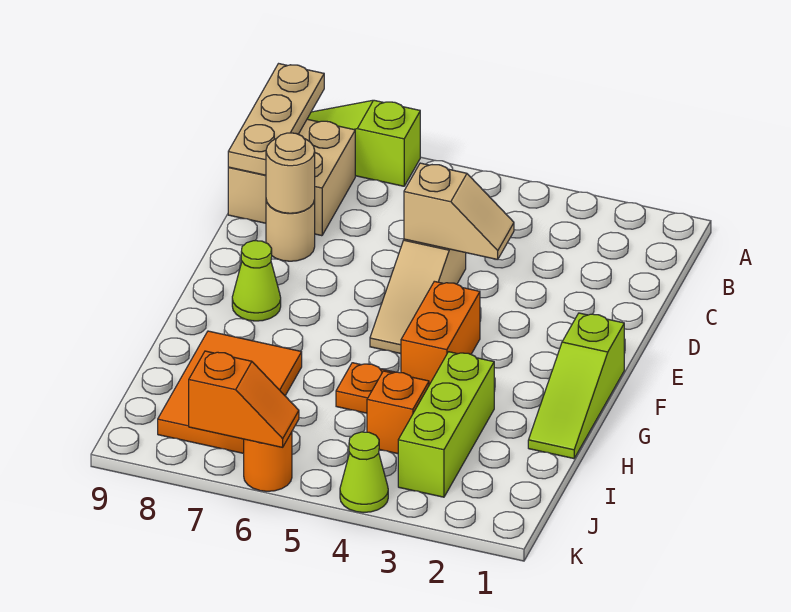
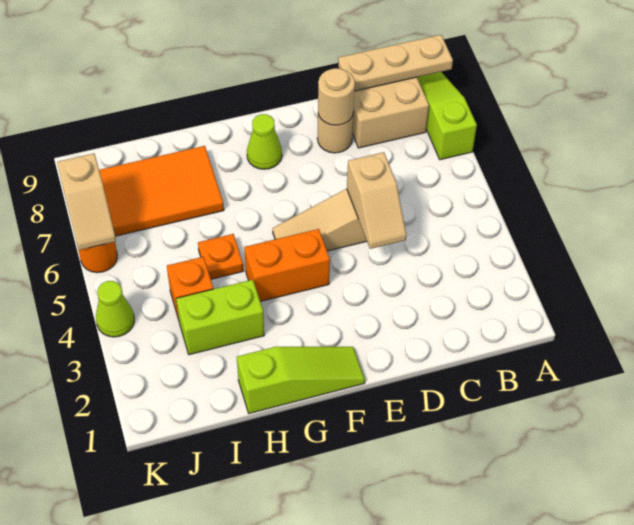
lime slope F1:H1 level 1 top F -> lime slope F1:H1 level 1 top H
lime brick H3:J3 level 1 -> lime brick H3:I3 level 1
orange slope K6:K7 level 2 top 7 -> tan slope K6:K7 level 2 top 7

